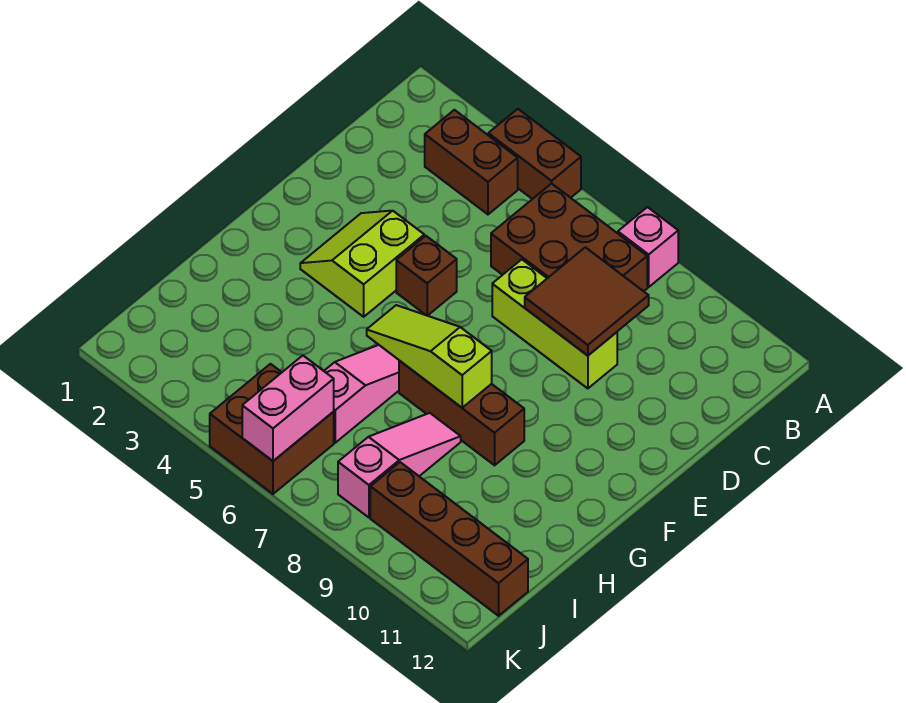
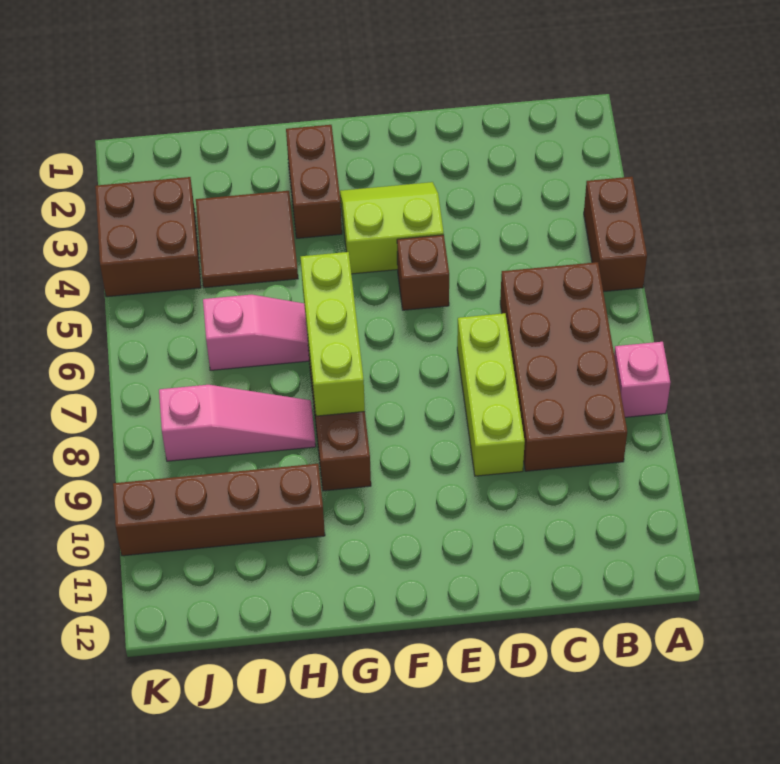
brown brick B3:B4 level 1 -> brown brick G2:G3 level 1
brown brick B6:C8 level 1 -> brown brick B6:C9 level 1
brown tile C8:D9 level 2 -> brown tile H3:I4 level 1
lime slope G6:G8 level 2 top 8 -> lime brick G6:G8 level 2
brown brick J5:K6 level 1 -> brown brick J3:K4 level 1
pink brick J6:K6 level 2 -> none
brown brick J9:J12 level 1 -> brown brick H10:K10 level 1

